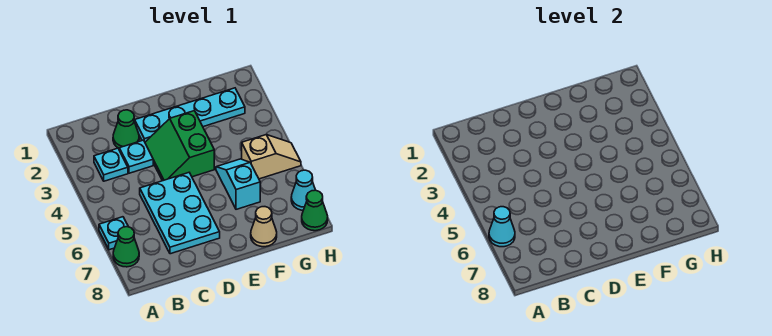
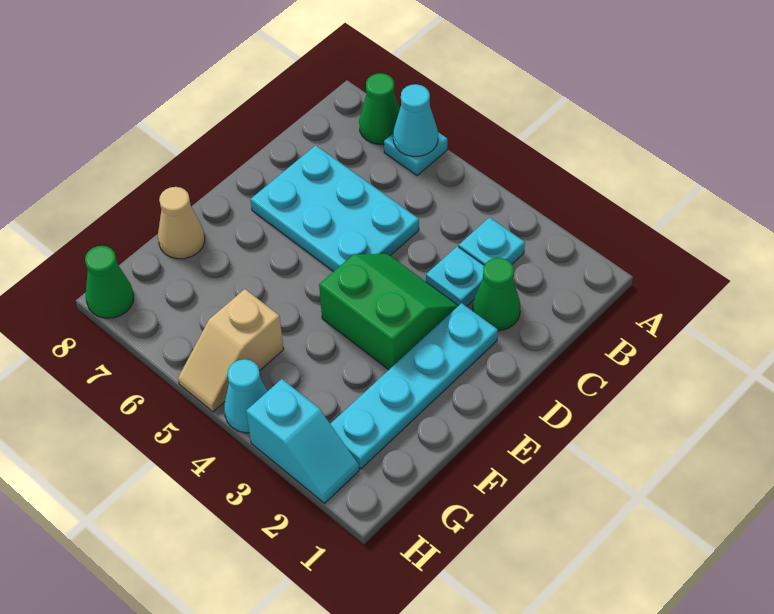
cyan slope F5:F6 level 1 top 6 -> cyan slope H2:H3 level 1 top 3
cyan cone H7 level 1 -> cyan cone H4 level 1

